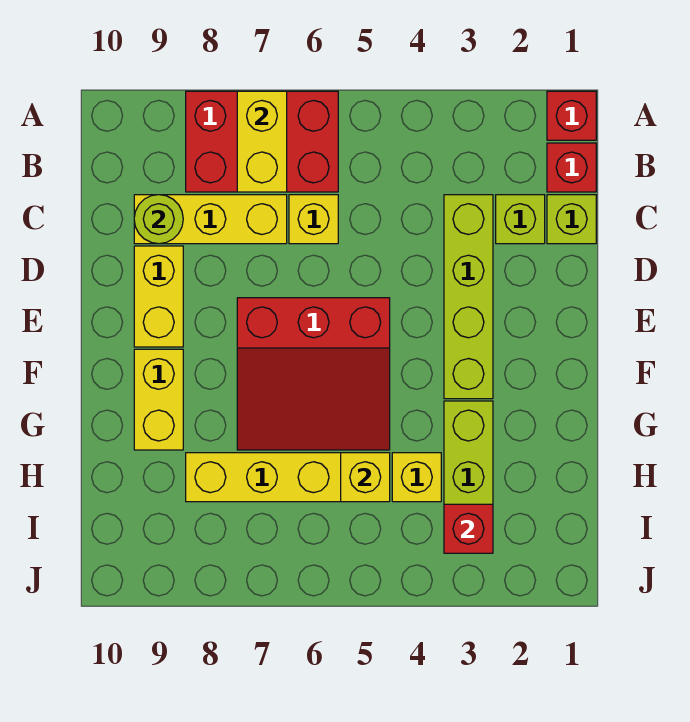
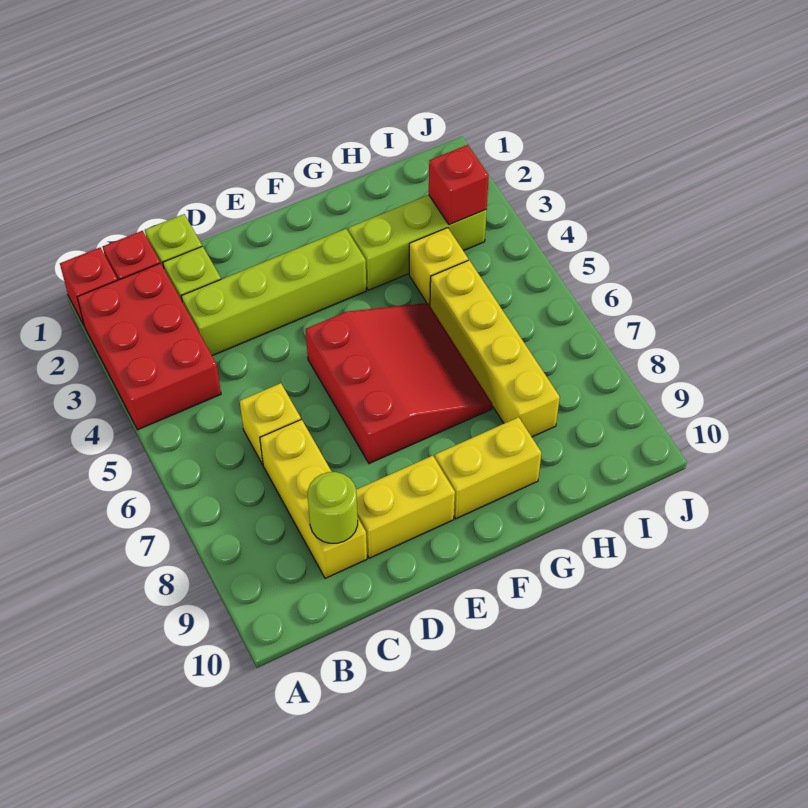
red brick A6:B8 level 1 -> red brick A2:B4 level 1
yellow brick A7:B7 level 2 -> none
yellow brick H5 level 2 -> none

